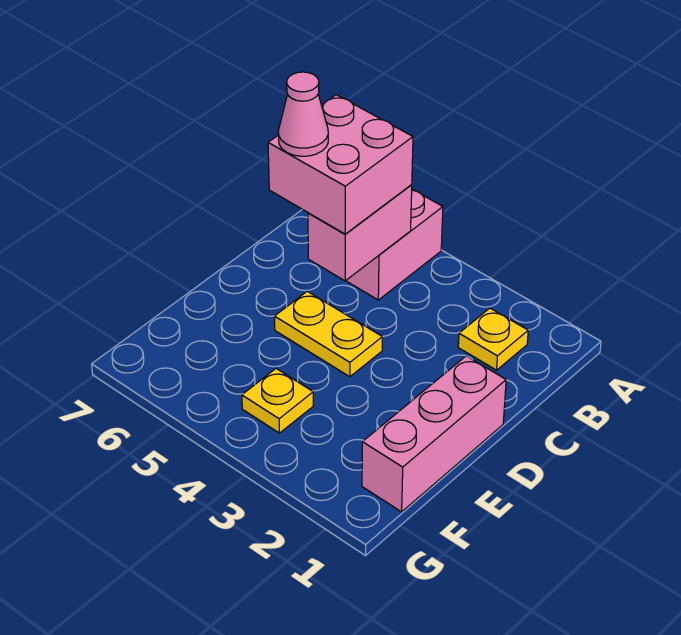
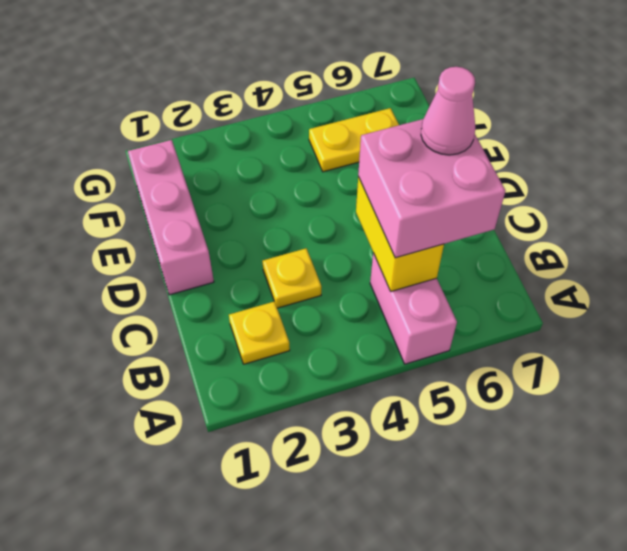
pink brick B5:C5 level 2 -> yellow brick B5:C5 level 2
yellow plate D4:D5 level 1 -> yellow plate F5:F6 level 1
yellow plate F4 level 1 -> yellow plate C3 level 1

